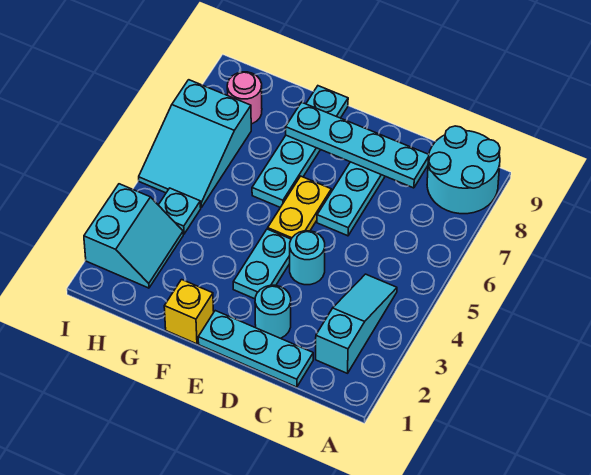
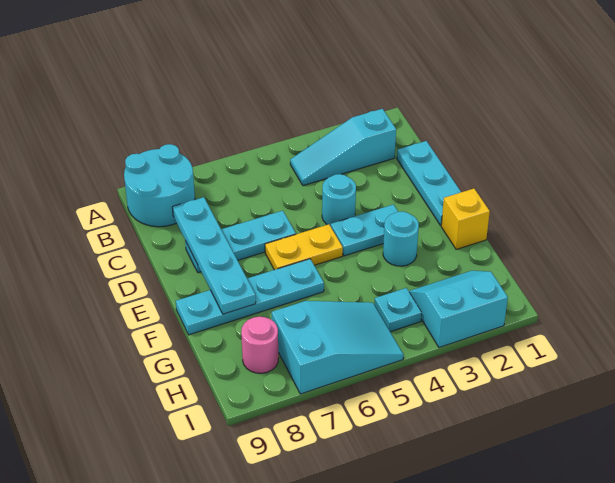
cyan round brick D2 level 1 -> cyan round brick F3 level 1

